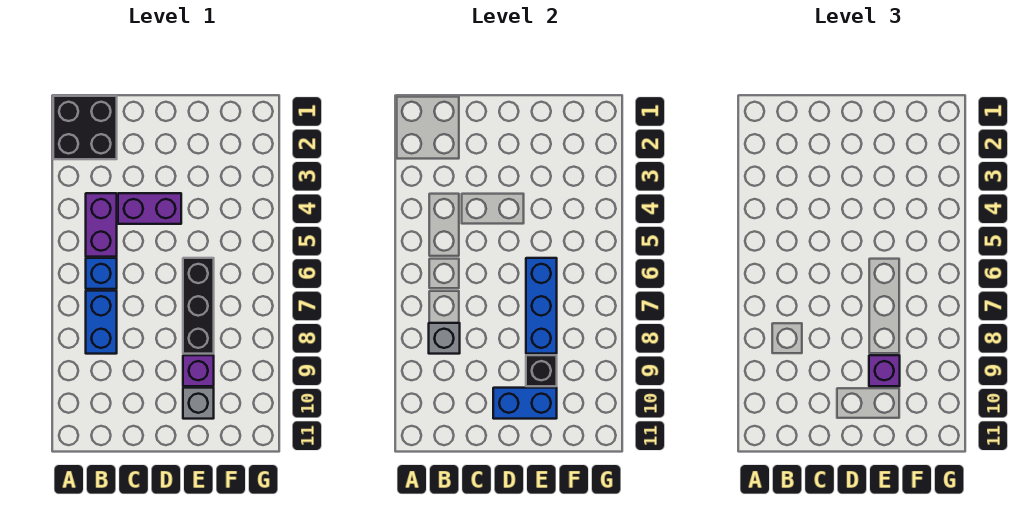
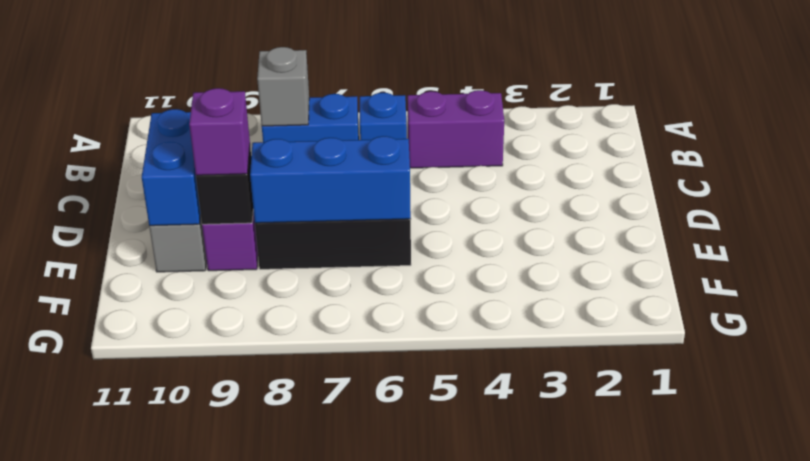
black brick A1:B2 level 1 -> none
purple brick C4:D4 level 1 -> none

